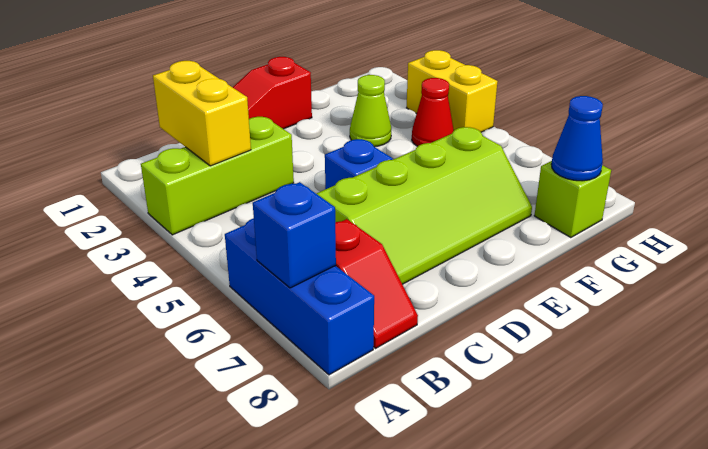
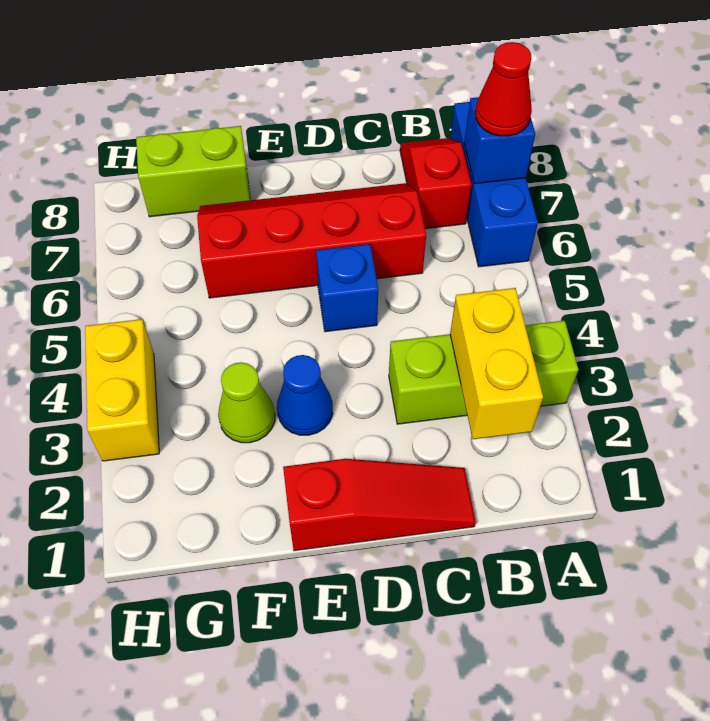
lime slope C6:F7 level 1 top 6 -> red slope C6:F7 level 1 top 6
red cone G4 level 1 -> red cone A7 level 3
lime brick G8 level 1 -> lime brick F8:G8 level 1
blue cone G8 level 2 -> blue cone E3 level 1

